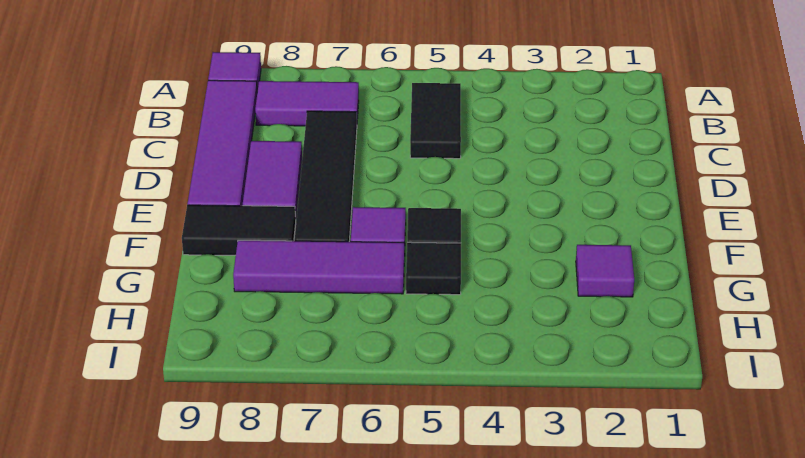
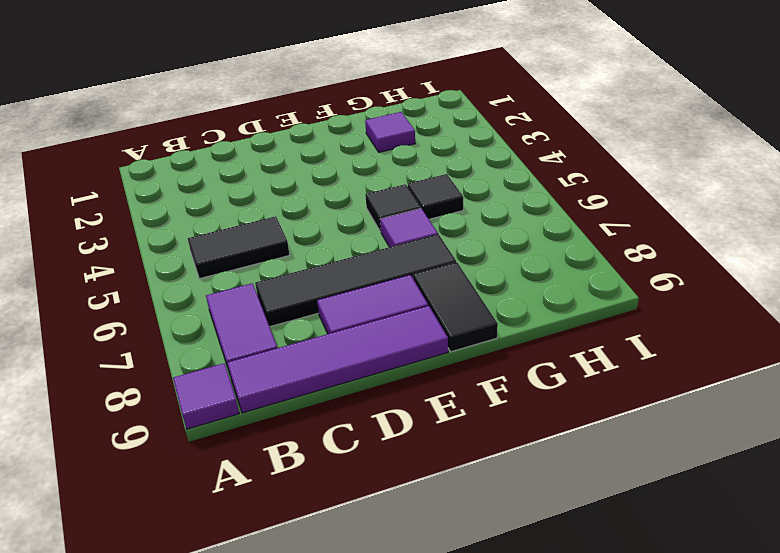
purple tile G6:G8 level 1 -> none

